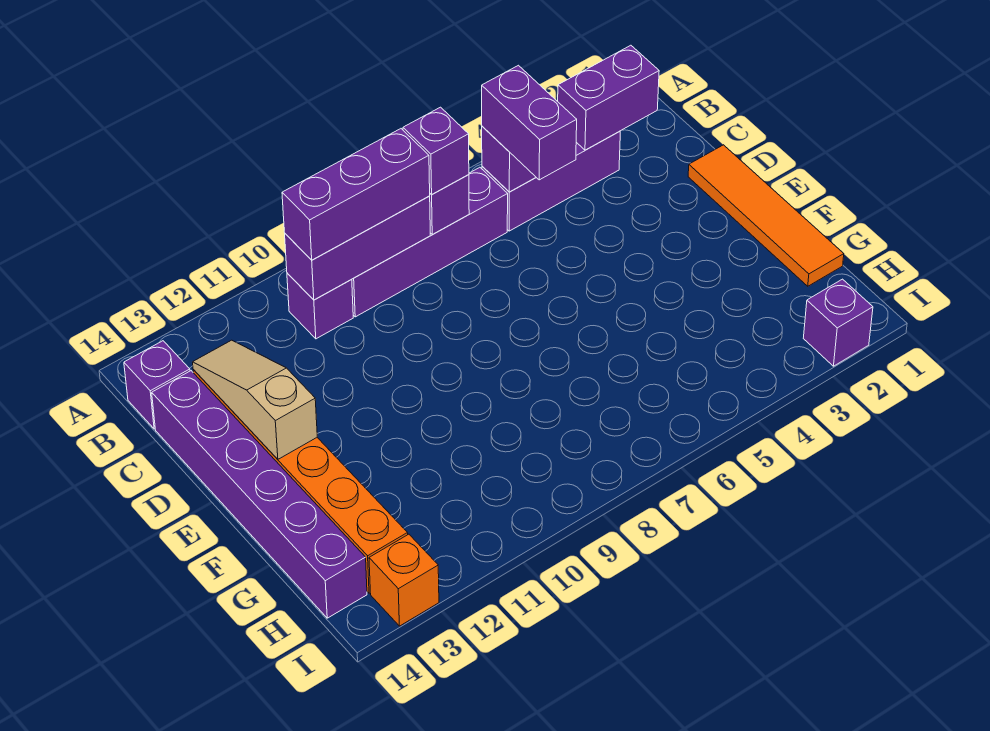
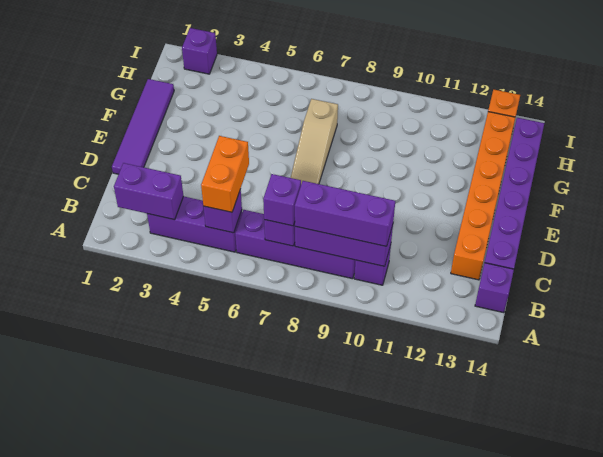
purple brick B5:C5 level 3 -> orange brick B5:C5 level 3
tan slope C13:E13 level 2 top E -> tan slope E7:G7 level 1 top G
orange tile D1:G1 level 1 -> purple tile D1:G1 level 1

